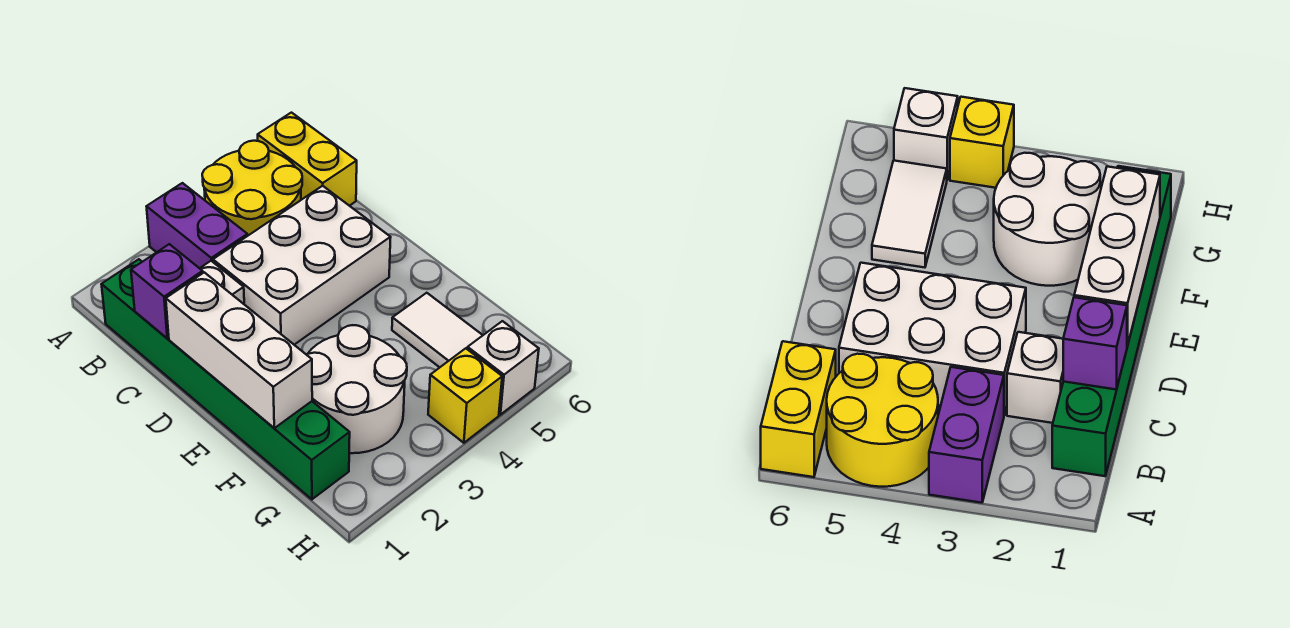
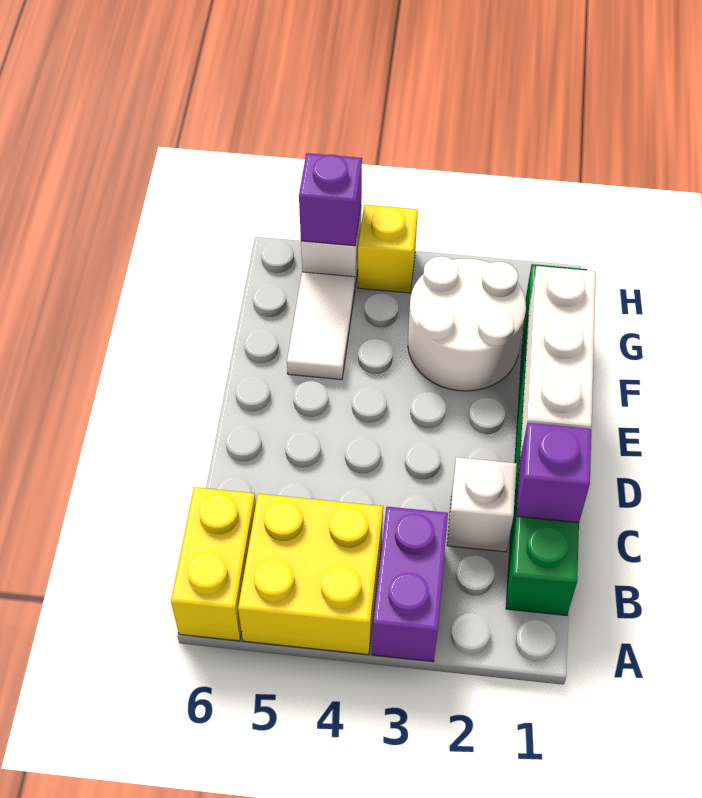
yellow round brick A4:B5 level 1 -> yellow brick A4:B5 level 1
white brick C3:D5 level 1 -> none
none -> purple brick H5 level 2

